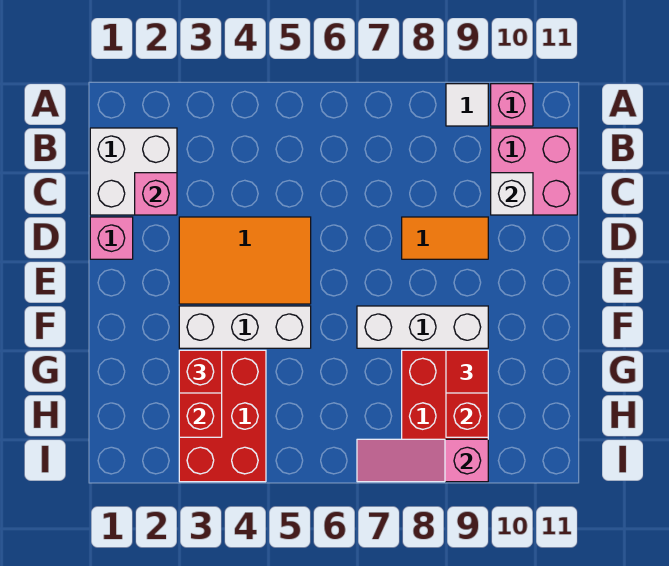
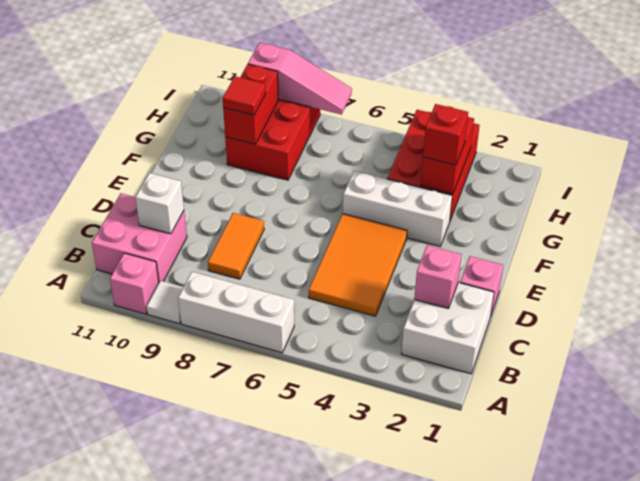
orange tile D3:E5 level 1 -> orange tile C4:E5 level 1
orange tile D8:D9 level 1 -> orange tile C8:D8 level 1
white brick F7:F9 level 1 -> white brick A6:A8 level 1

